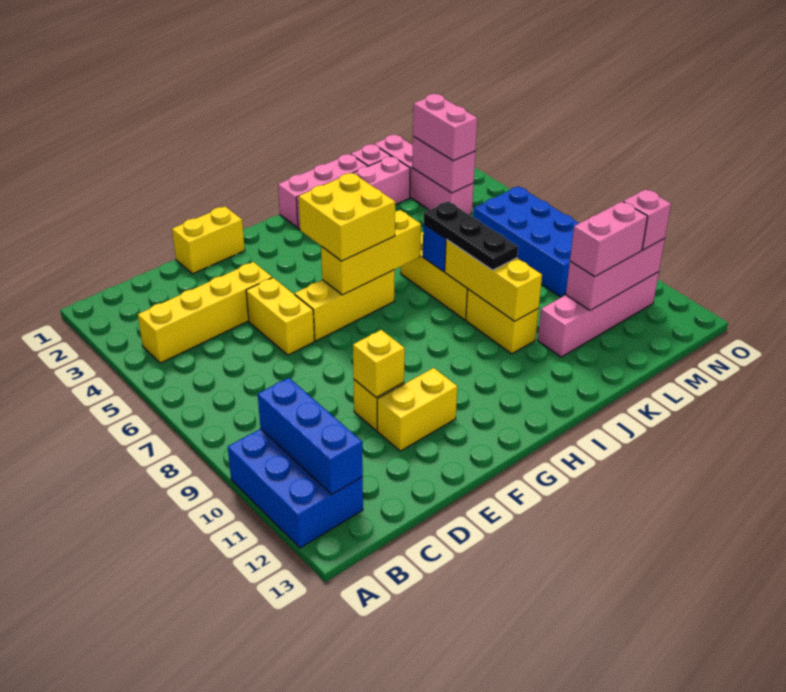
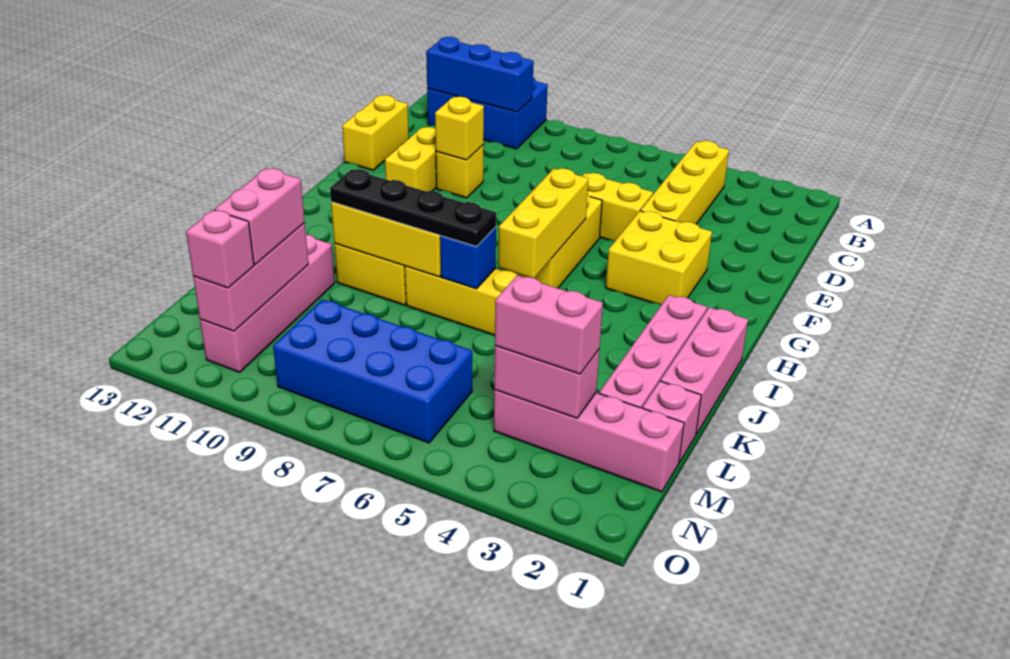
yellow brick E1:F1 level 1 -> yellow brick D13:E13 level 1
yellow brick G5:H6 level 3 -> yellow brick F3:G4 level 1
black plate J7:J9 level 3 -> black plate J7:J10 level 3

